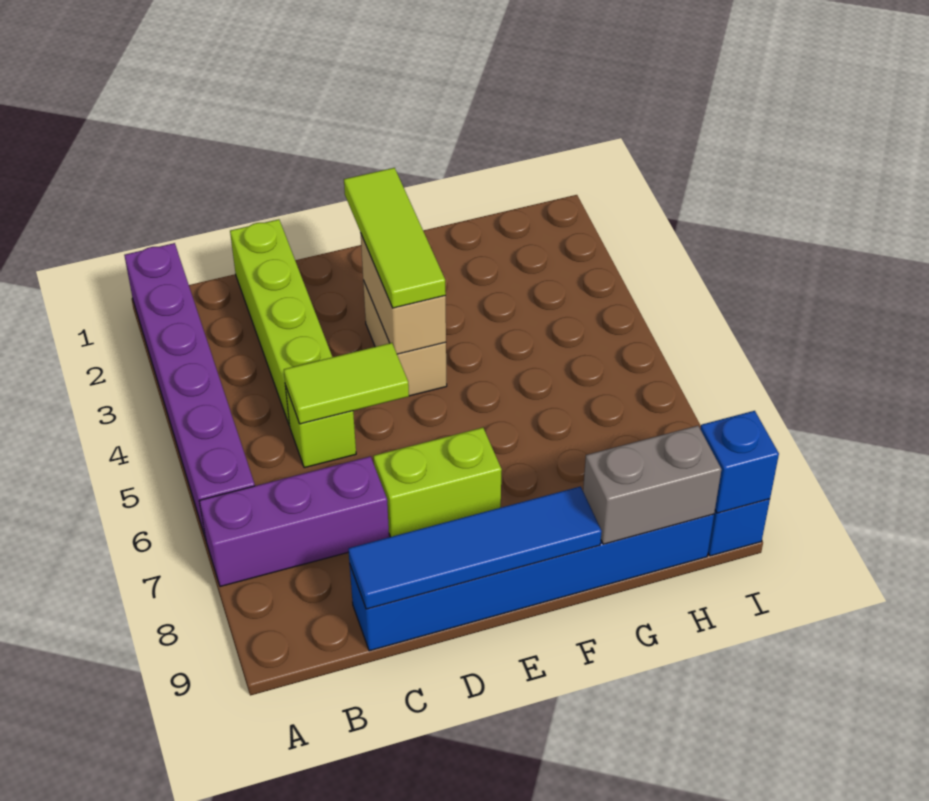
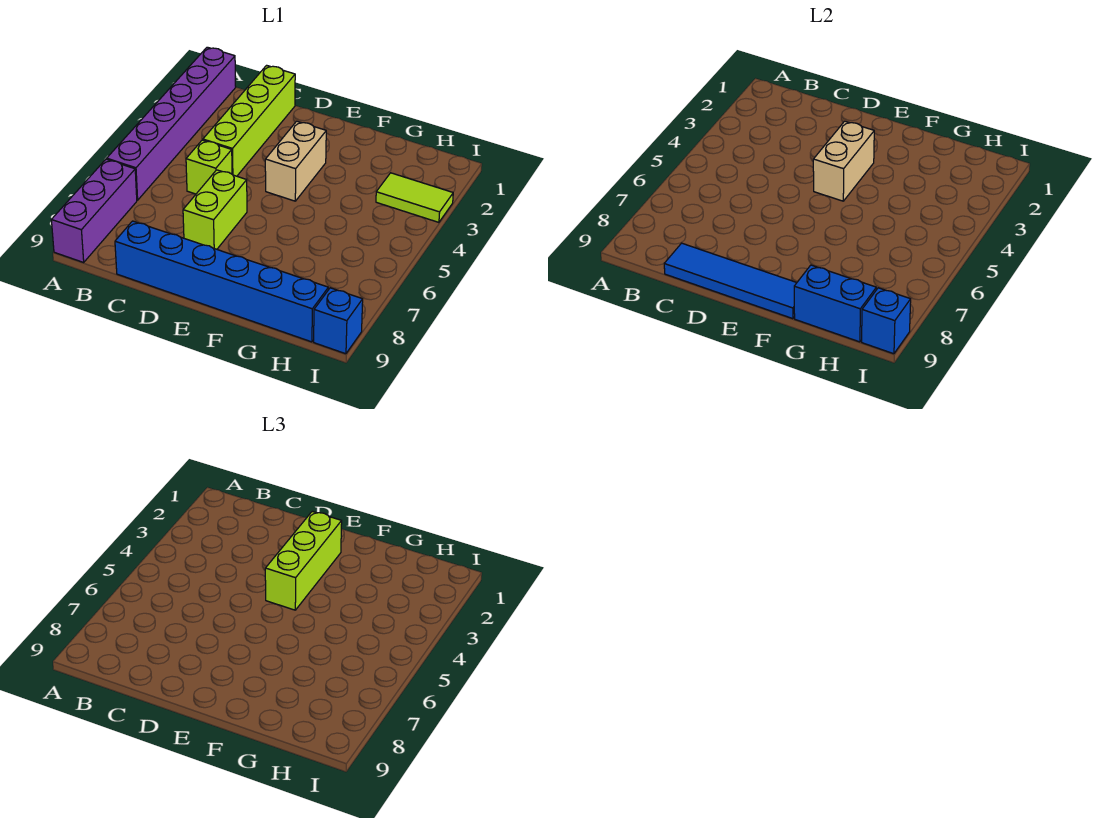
purple brick A7:C7 level 1 -> purple brick A7:A9 level 1
lime tile C5:D5 level 2 -> lime tile H3:I3 level 1
lime brick D7:E7 level 1 -> lime brick D6:D7 level 1
lime tile E2:E4 level 3 -> lime brick E2:E4 level 3
grey brick G9:H9 level 2 -> blue brick G9:H9 level 2

